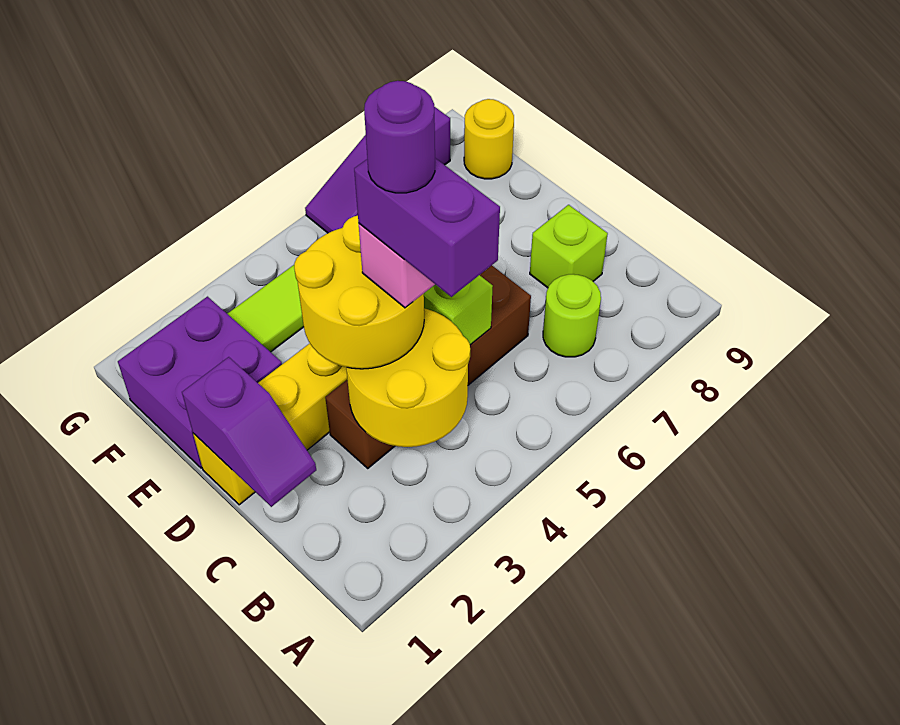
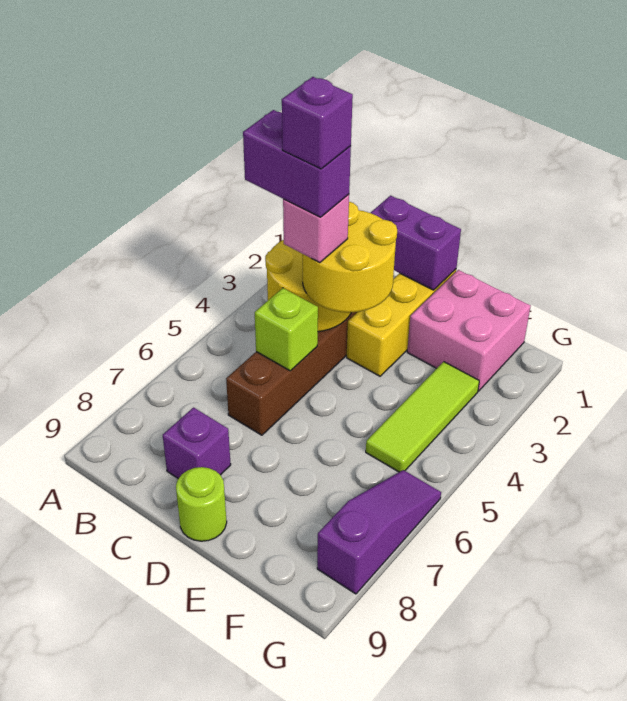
lime round brick B7 level 1 -> lime round brick D9 level 1
purple slope C1:D1 level 2 top D -> purple brick C1:D1 level 2
purple round brick C4 level 6 -> purple brick C4 level 6
lime brick C8 level 1 -> purple brick C8 level 1
purple brick E1:F2 level 1 -> pink brick E1:F2 level 1
yellow round brick F9 level 1 -> none

